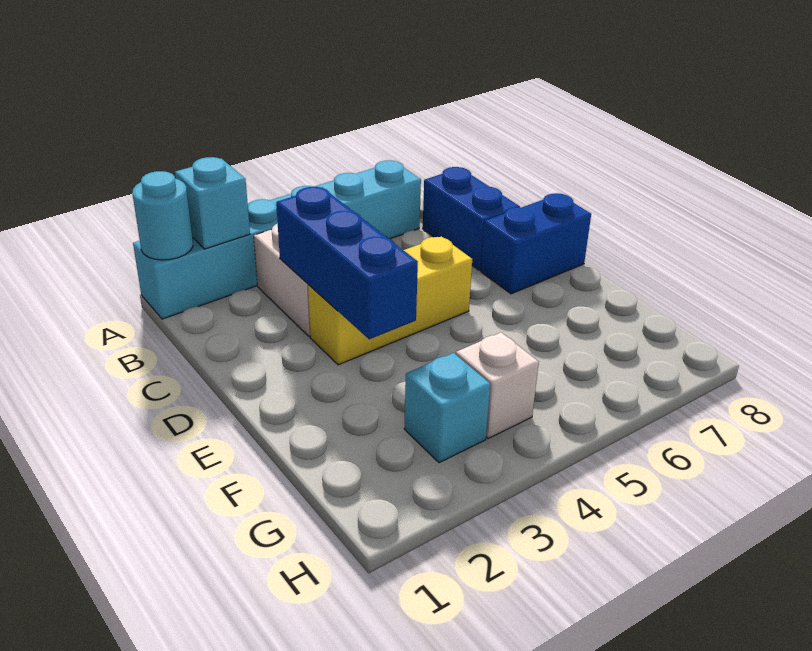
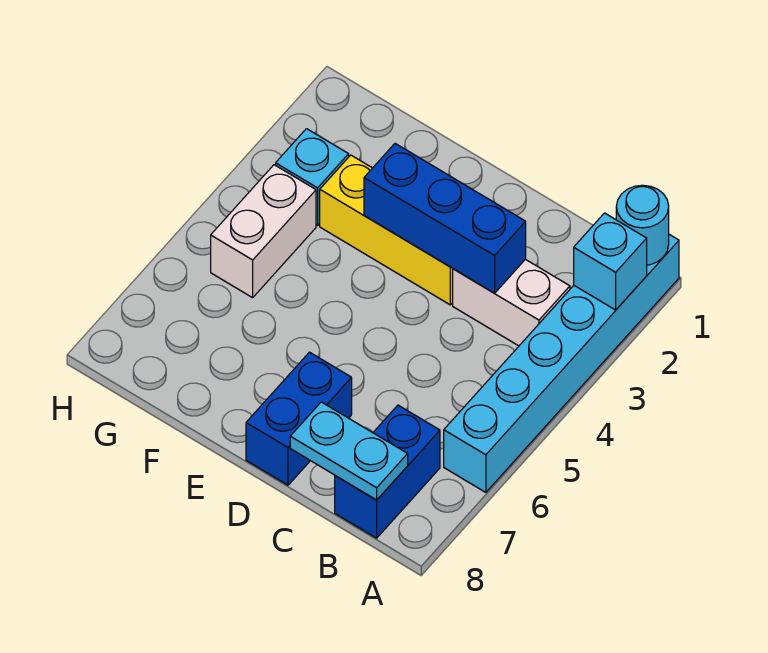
blue brick B7:C7 level 1 -> blue brick B7:B8 level 1
none -> cyan plate B8:C8 level 2
yellow brick D3:D5 level 1 -> yellow brick D3:F3 level 1
white brick G4 level 1 -> white brick G4:G5 level 1

